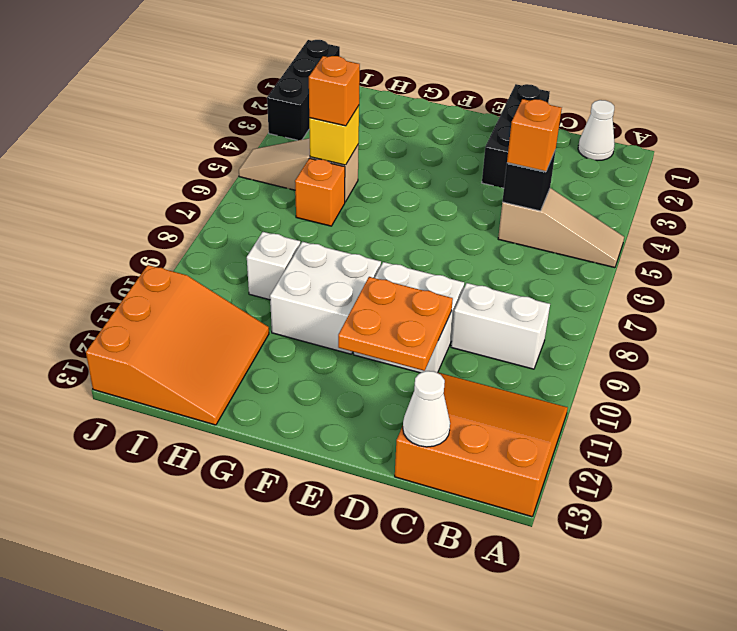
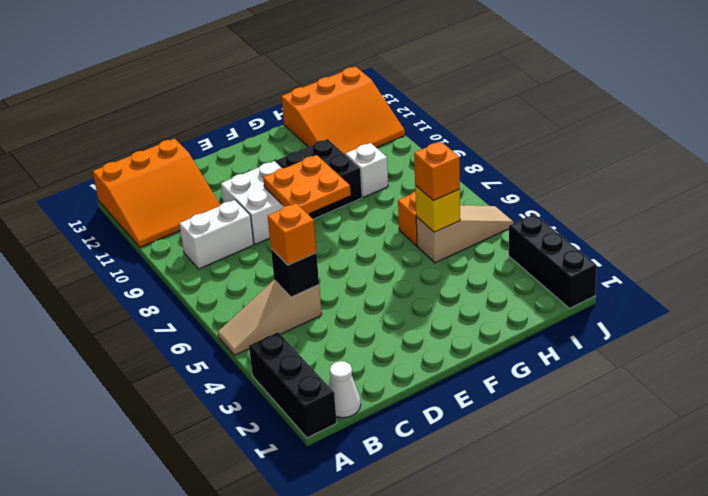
white cone C13 level 2 -> none
black brick D1:D3 level 1 -> black brick A1:A3 level 1
orange plate D10:E11 level 2 -> orange plate E8:F9 level 2
white brick F9:G10 level 1 -> black brick F9:G10 level 1
orange slope H11:J13 level 1 top J -> orange slope H11:J13 level 1 top 13

